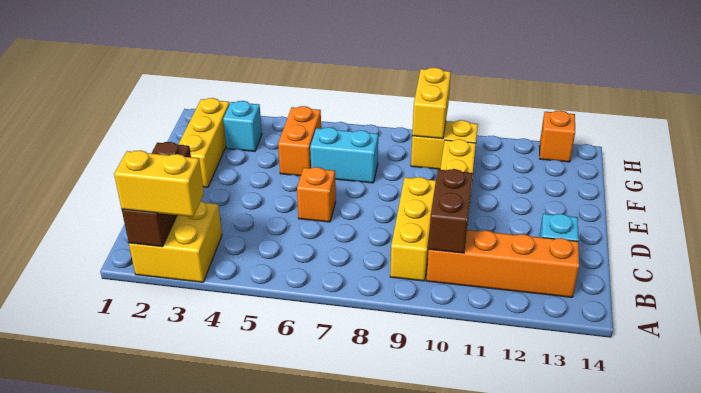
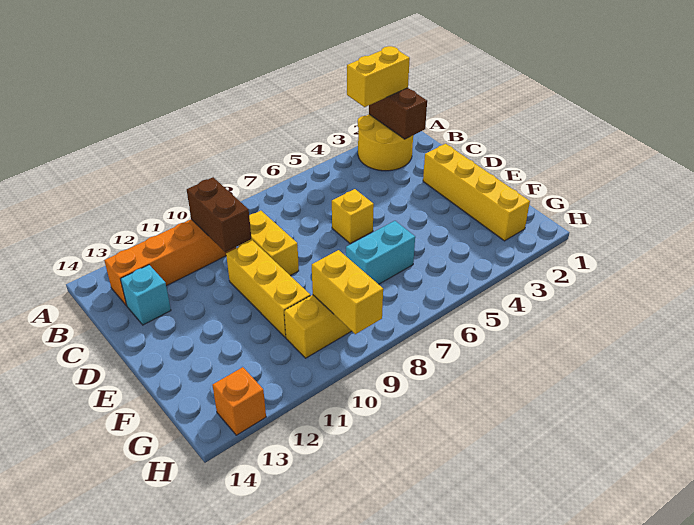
yellow brick A2:B3 level 1 -> yellow round brick A2:B3 level 1
brown brick A2:C2 level 2 -> brown brick A2:B2 level 2
yellow brick B9:D9 level 1 -> yellow brick C9:D9 level 1
orange brick D6 level 1 -> yellow brick D6 level 1
yellow brick E2:G2 level 1 -> yellow brick D2:G2 level 1
orange brick F5:G5 level 1 -> none
cyan brick G3 level 1 -> none

